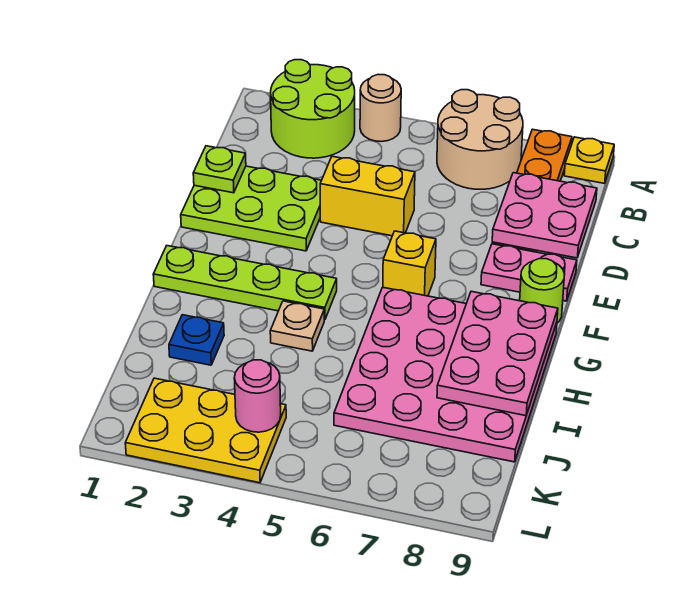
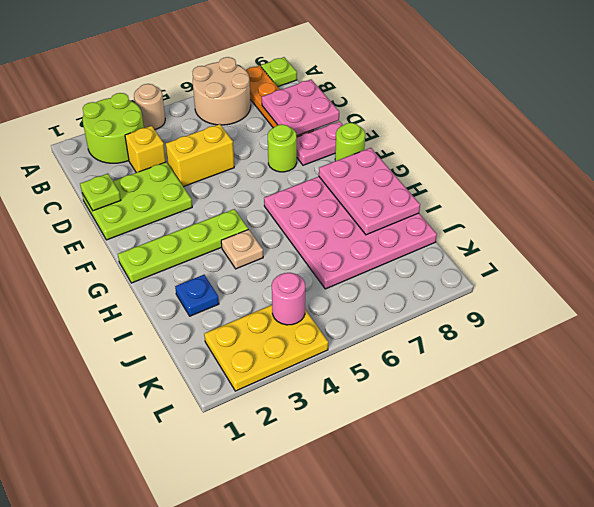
yellow plate A9 level 1 -> lime plate A9 level 1
none -> lime round brick E7 level 1
yellow brick F6 level 1 -> yellow brick C3 level 1

